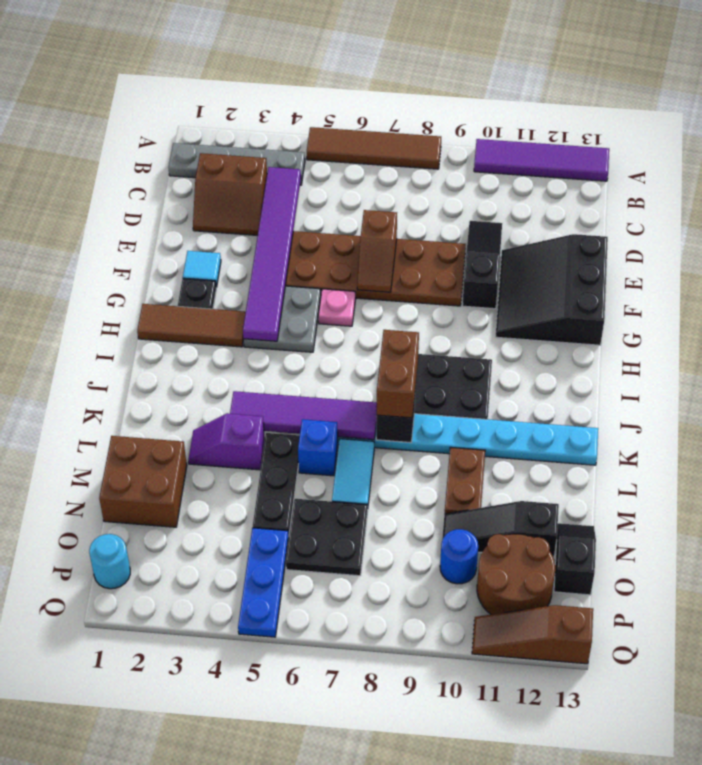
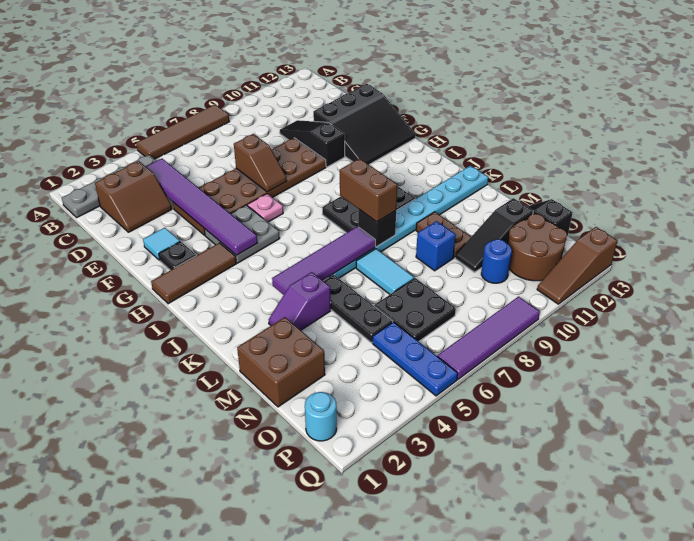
purple tile A10:A13 level 1 -> purple tile Q6:Q9 level 1
black slope E11:G13 level 1 top 13 -> black slope E11:G13 level 1 top E
blue brick L6 level 1 -> blue brick M9 level 1

